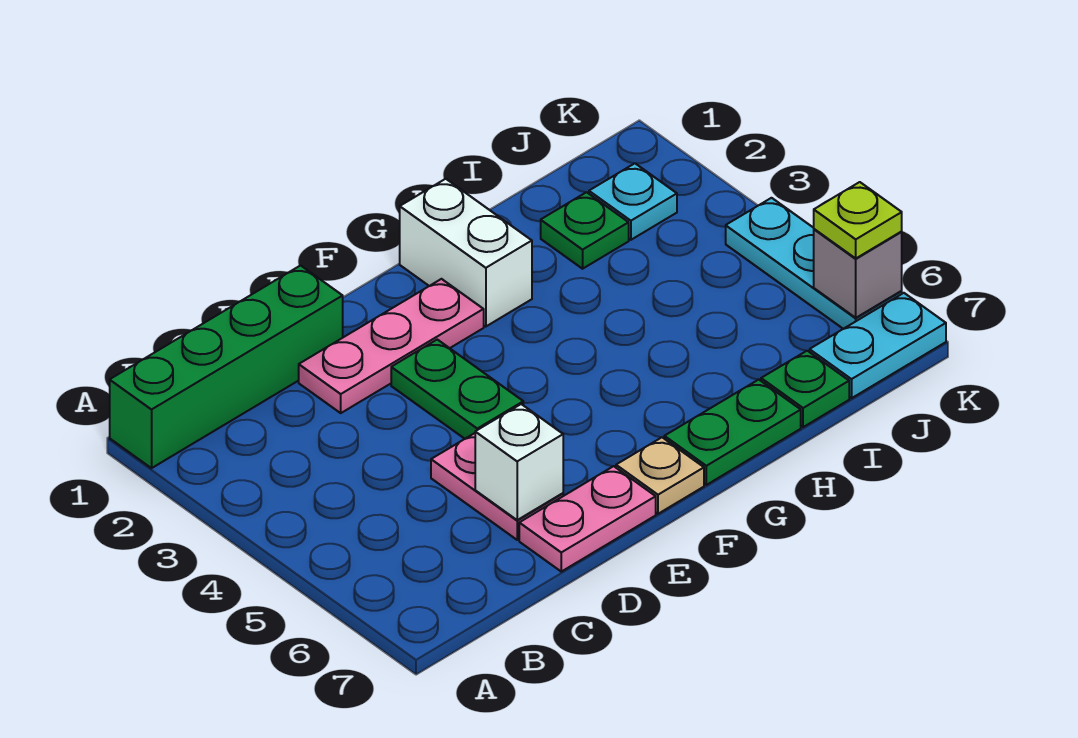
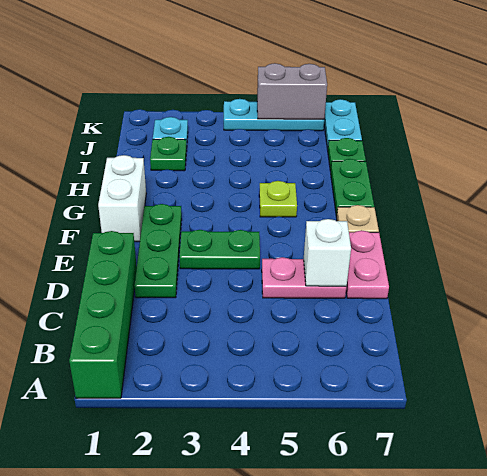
pink plate D2:F2 level 1 -> green plate D2:F2 level 1
white brick G1:G2 level 1 -> white brick F1:G1 level 1
grey brick K6 level 2 -> grey brick K5:K6 level 2
lime plate K6 level 3 -> lime plate G5 level 1

